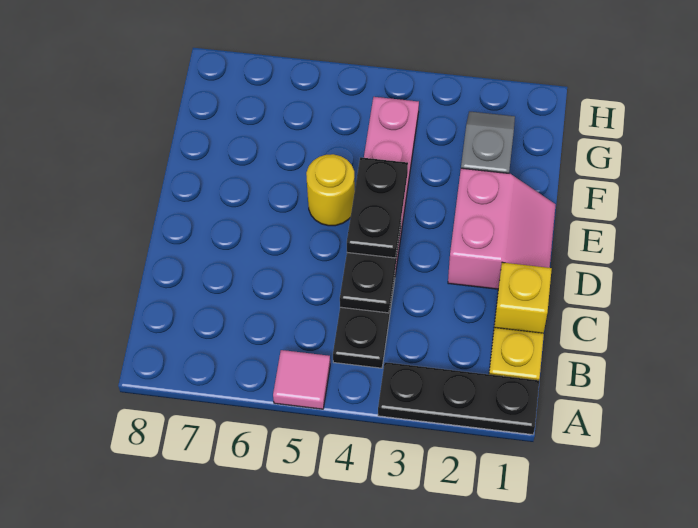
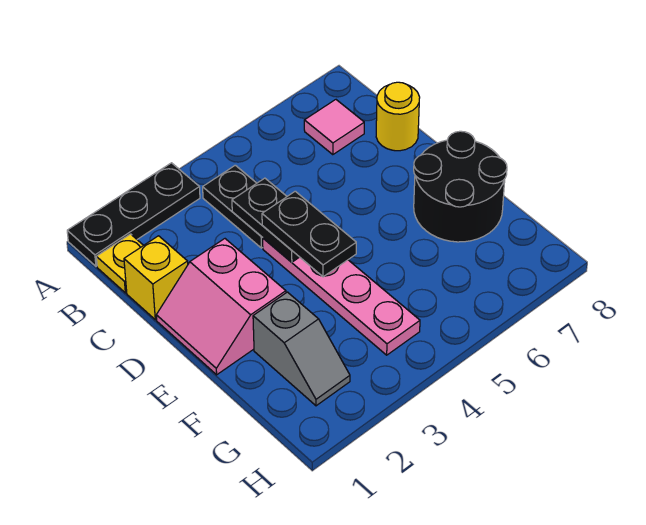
pink tile A5 level 1 -> pink tile B7 level 1
yellow round brick E5 level 1 -> yellow round brick C8 level 1
none -> black round brick E7:F8 level 1

